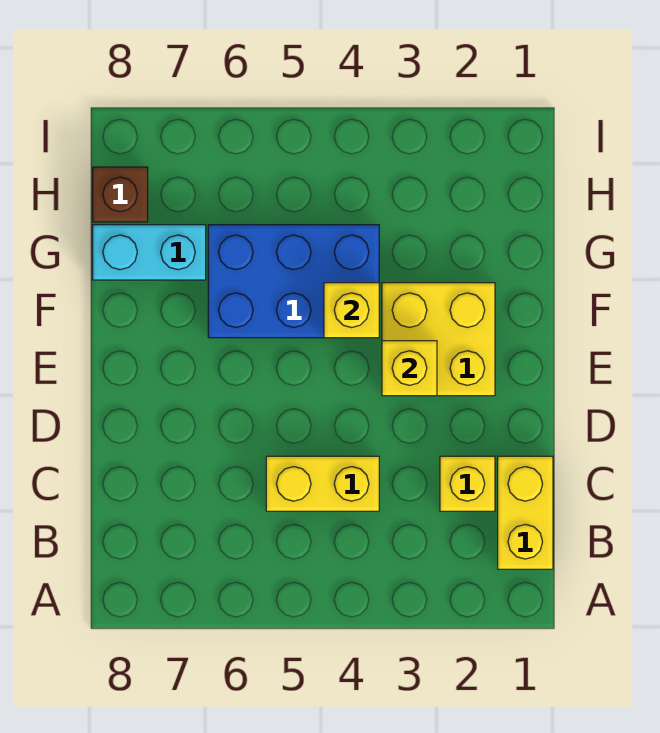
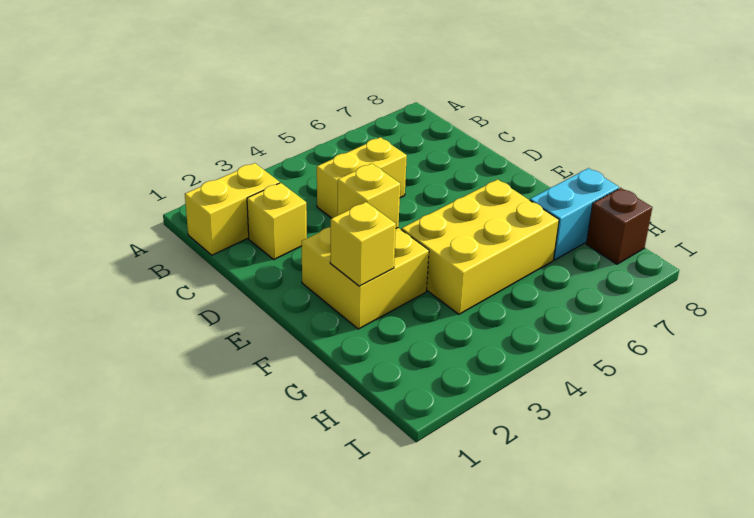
yellow brick B1:C1 level 1 -> yellow brick B1:B2 level 1
blue brick F4:G6 level 1 -> yellow brick F4:G6 level 1
yellow brick F4 level 2 -> yellow brick F2 level 2

